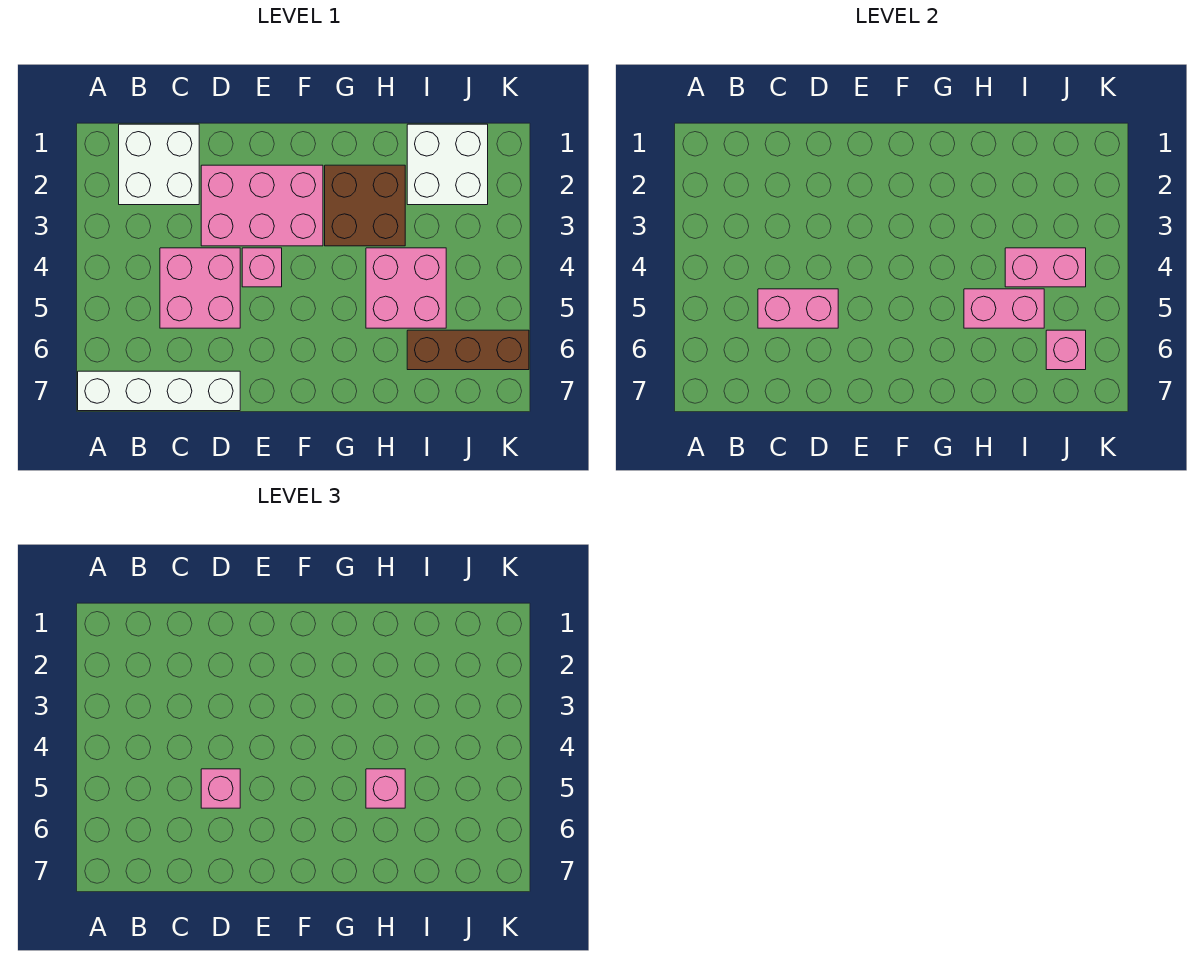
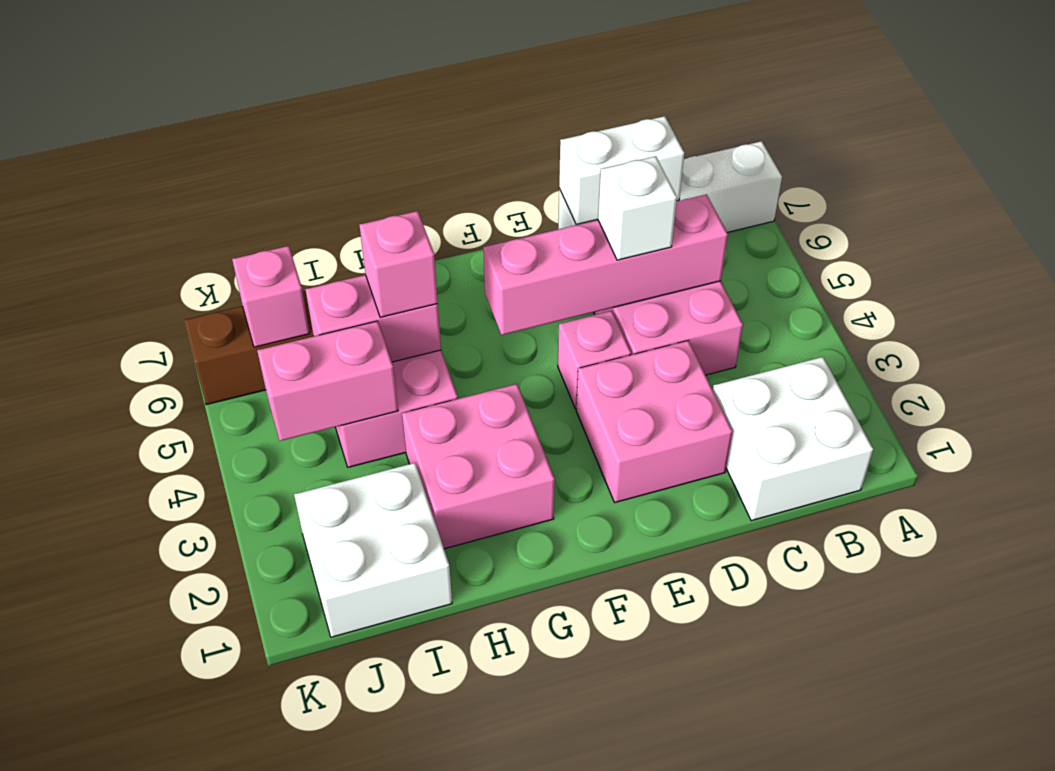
pink brick C5:D5 level 2 -> pink brick C5:F5 level 2
none -> white brick C7:D7 level 2
pink brick D2:F3 level 1 -> pink brick D2:E3 level 1
pink brick D5 level 3 -> white brick D5 level 3
brown brick G2:H3 level 1 -> pink brick G2:H3 level 1

